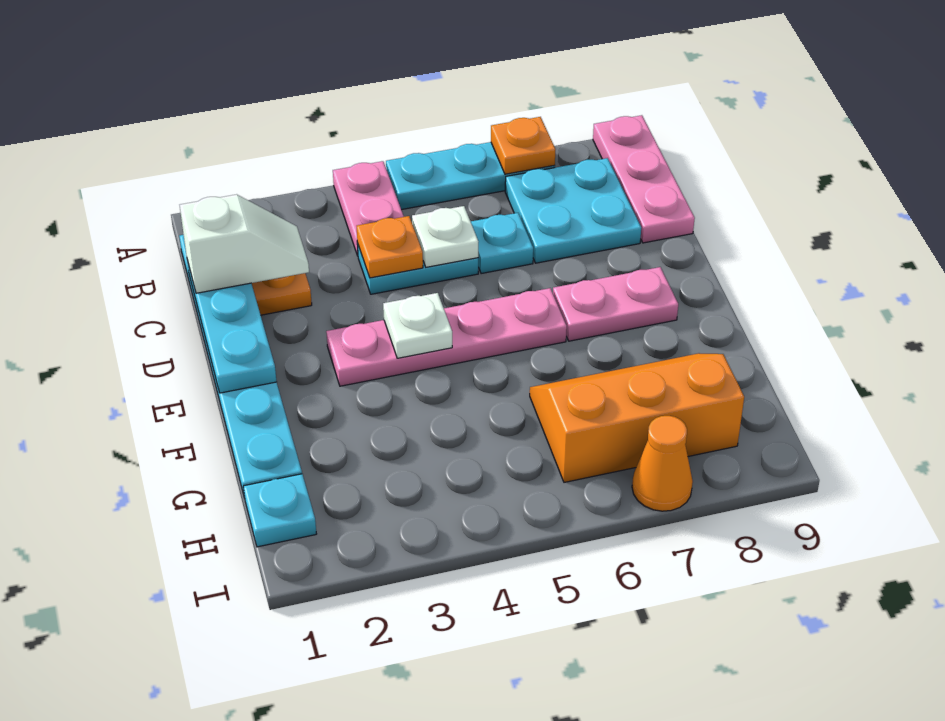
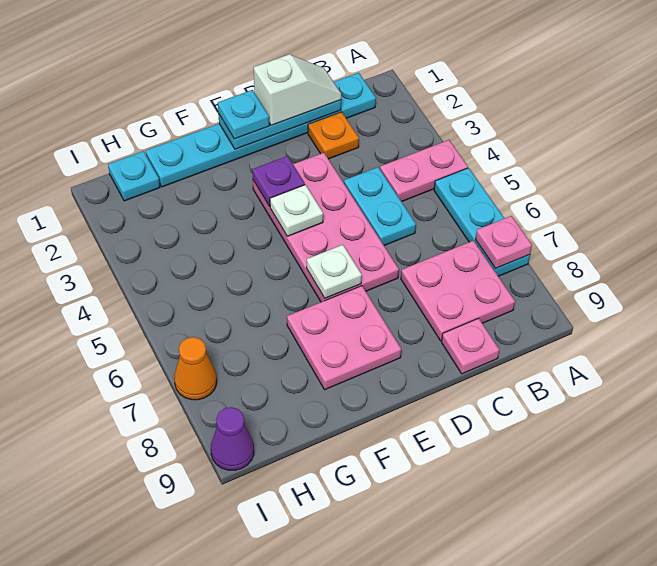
orange plate A7 level 2 -> pink plate A7 level 2
pink plate A9:C9 level 1 -> pink plate C9 level 1
cyan plate B7:C8 level 1 -> pink plate B7:C8 level 1
white slope C1:C2 level 3 top 1 -> white slope C1:D1 level 3 top D
orange plate C4 level 2 -> none
white plate C5 level 2 -> white plate E6 level 2
cyan plate C6 level 1 -> cyan plate E1 level 3
pink plate E3:E6 level 1 -> pink plate D3:E6 level 1
none -> purple plate E3 level 2
pink plate E7:E8 level 1 -> pink plate E7:F8 level 1
orange slope G6:H8 level 1 top H -> none
none -> purple cone I9 level 1

